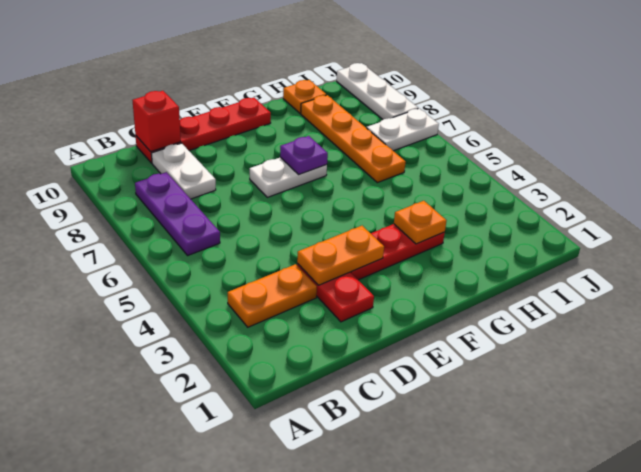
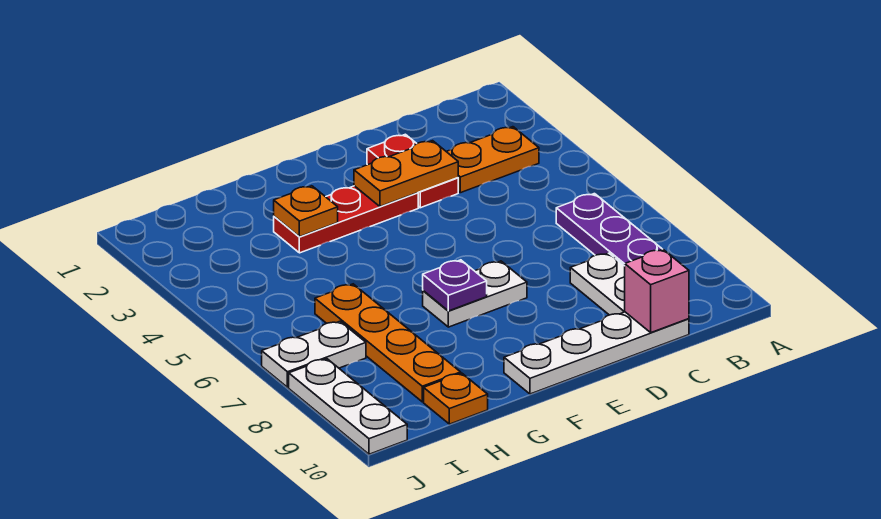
red plate C10:F10 level 1 -> white plate C10:F10 level 1
red brick C10 level 2 -> pink brick C10 level 2

